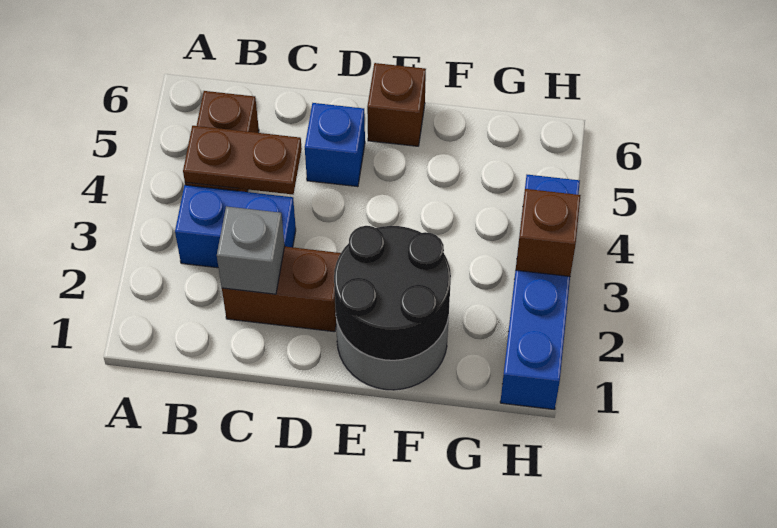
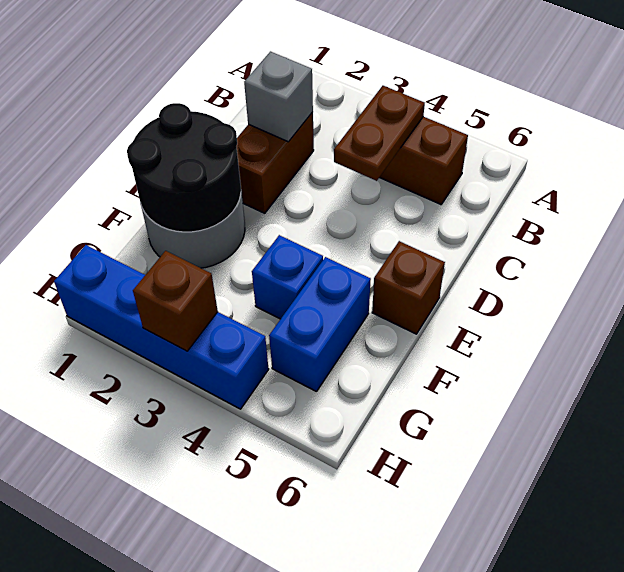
blue brick B3:C3 level 1 -> blue brick F5:G5 level 1
blue brick D5 level 1 -> blue brick F4 level 1

